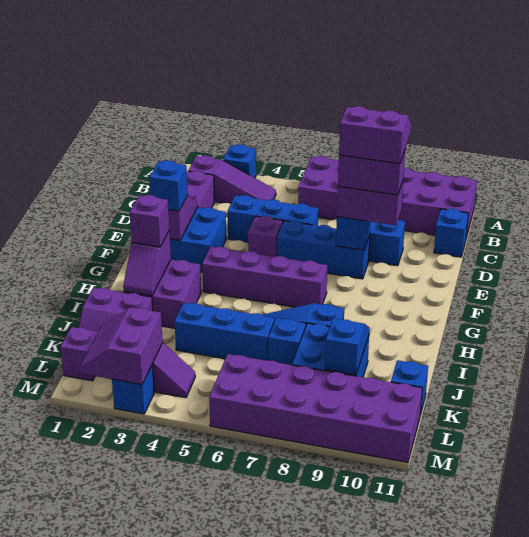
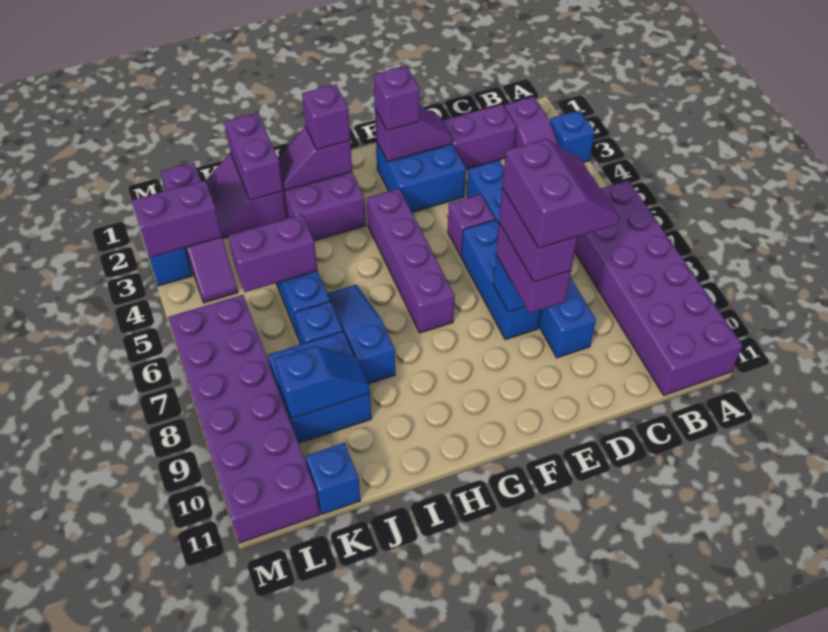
blue brick C11 level 1 -> none
blue brick F2 level 3 -> purple brick F2 level 3
none -> purple brick J1:J2 level 2
none -> purple brick J5:K5 level 2

